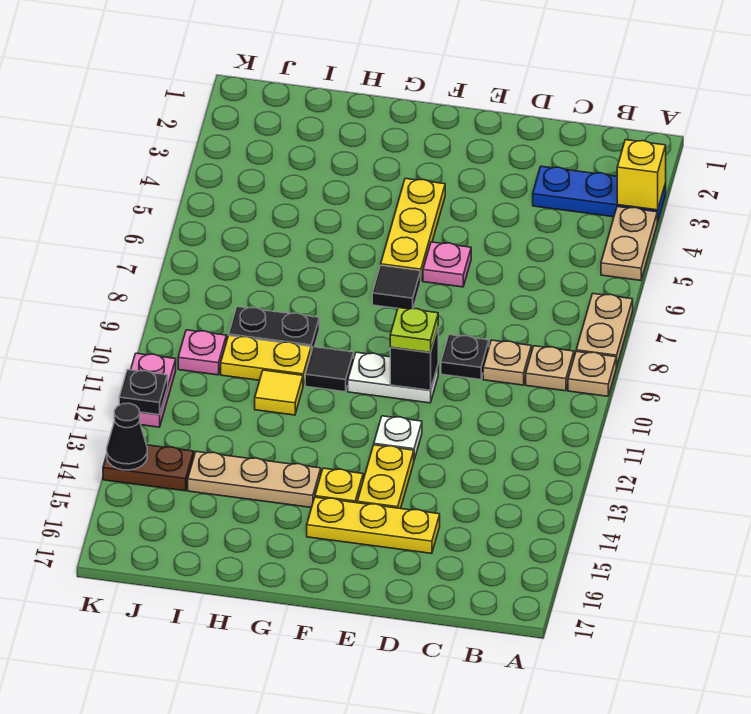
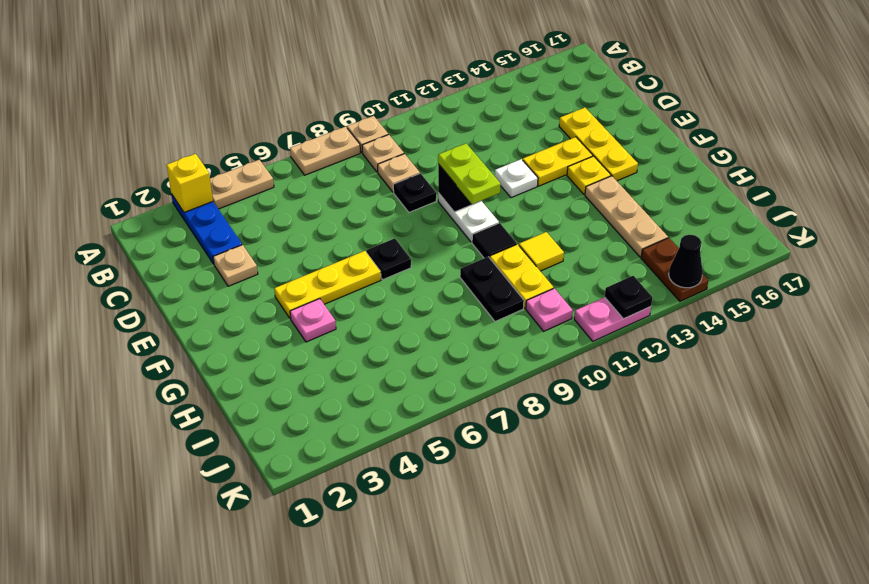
none -> tan plate D3 level 1
pink plate E6 level 1 -> pink plate G4 level 1
lime plate E10 level 3 -> lime plate E10:F10 level 3
black tile F7 level 1 -> black plate F7 level 1

